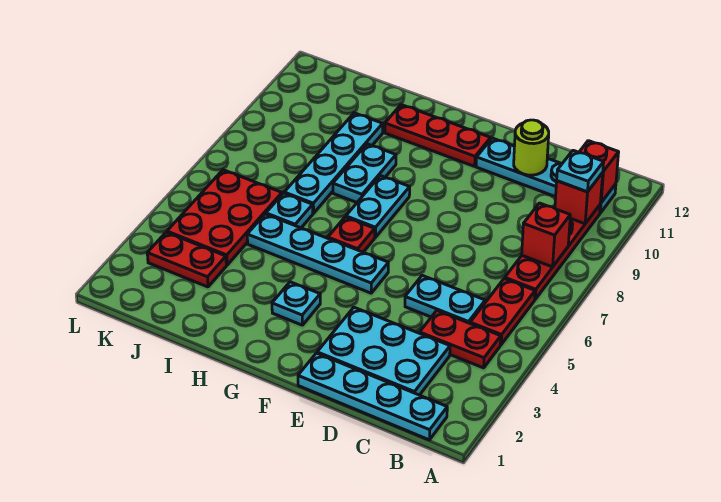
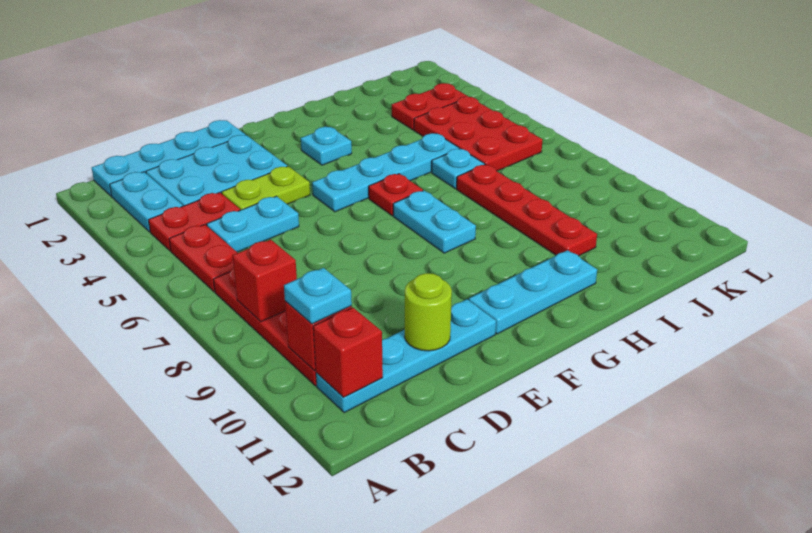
none -> lime plate D4:E4 level 1
red plate F11:H11 level 1 -> cyan plate F11:H11 level 1
cyan plate H8:H9 level 1 -> cyan plate B2:B3 level 1
cyan plate I7:I10 level 1 -> red plate I7:I10 level 1

